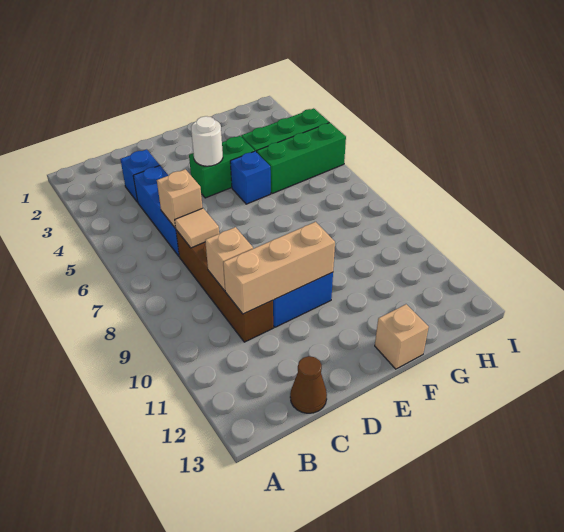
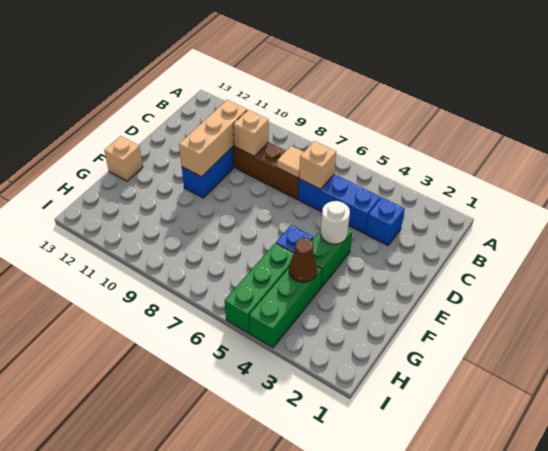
brown cone C13 level 1 -> brown cone G4 level 2

